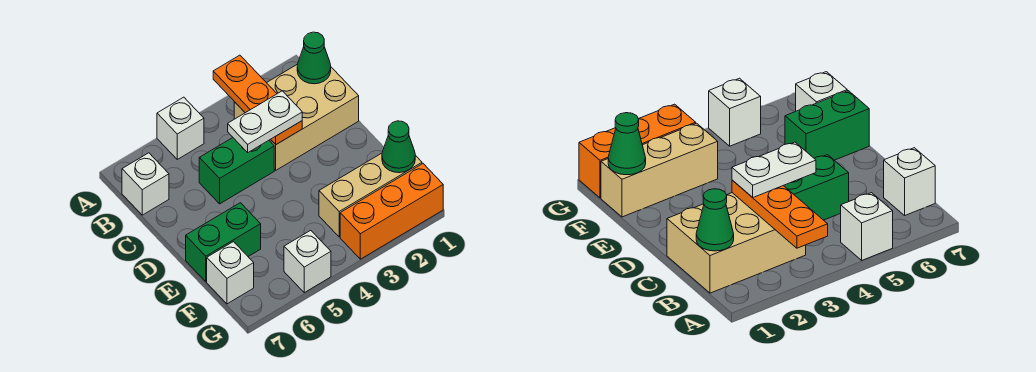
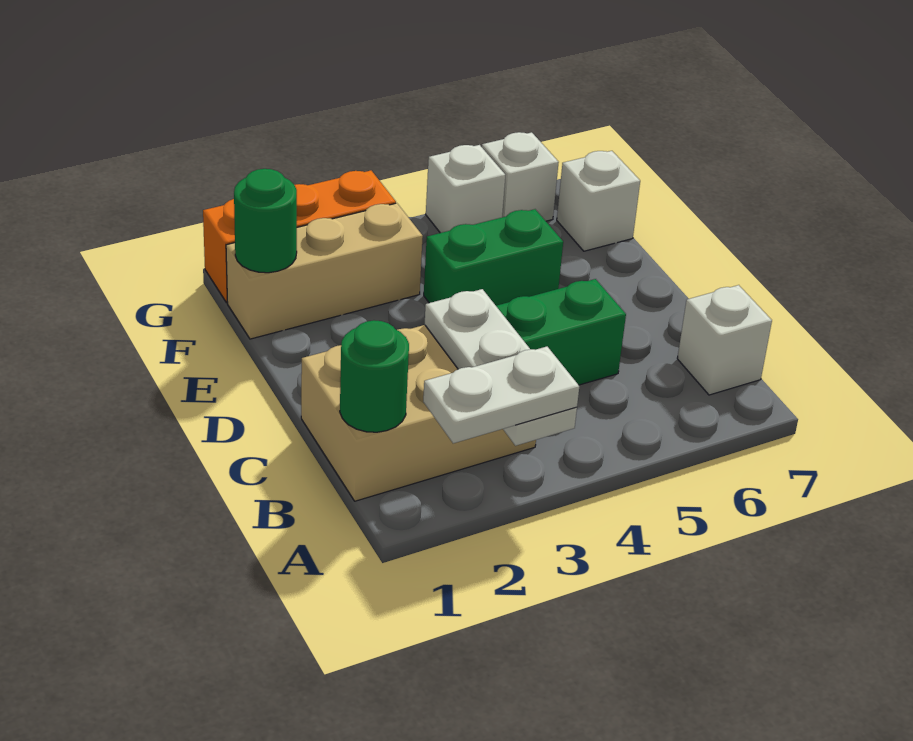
orange plate A3:C3 level 2 -> white plate A3:C3 level 2
white brick A5 level 1 -> white brick G6 level 1
green cone B1 level 2 -> green round brick B1 level 2
white plate C3:C4 level 3 -> white plate A2:A3 level 3
green brick E6:E7 level 1 -> green brick E4:E5 level 1
green cone F1 level 2 -> green round brick F1 level 2

